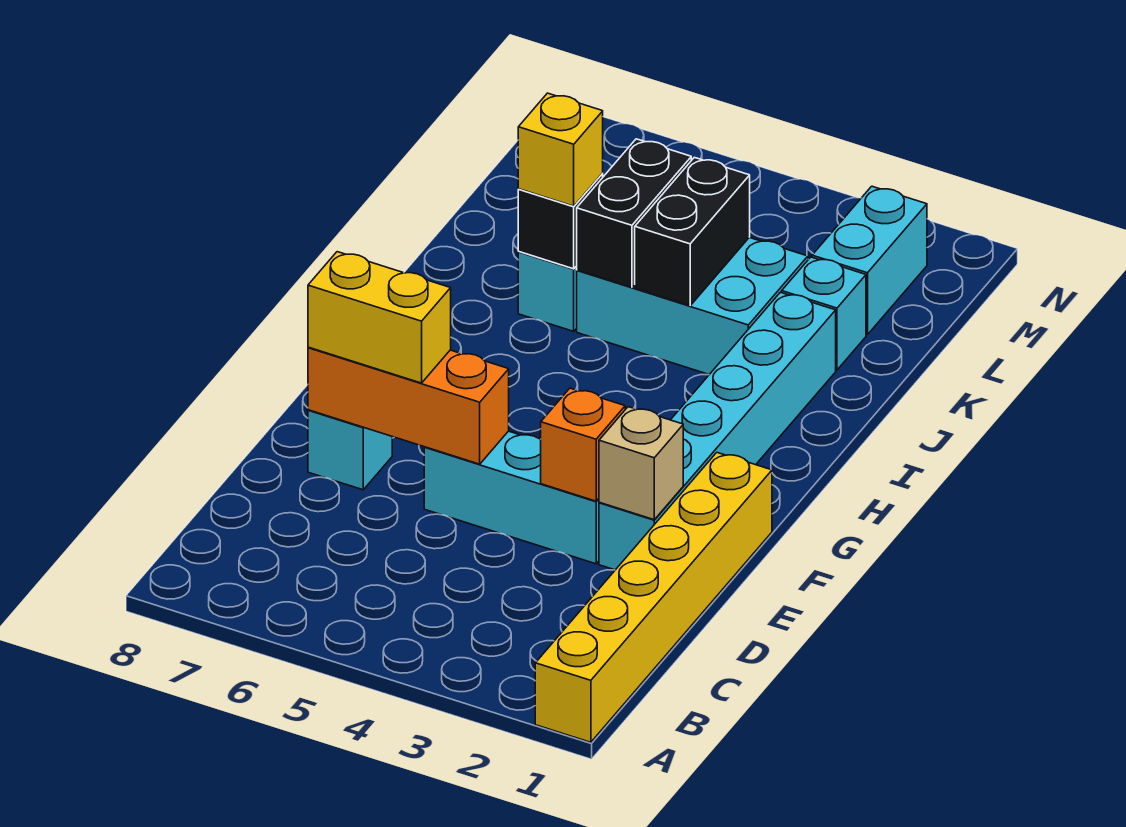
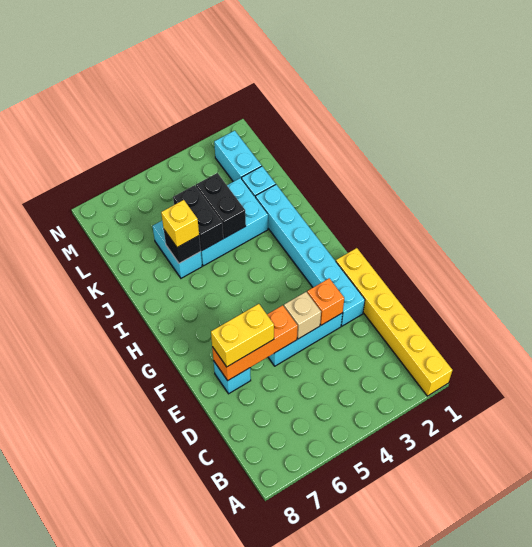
tan brick E2 level 2 -> tan brick E4 level 2

